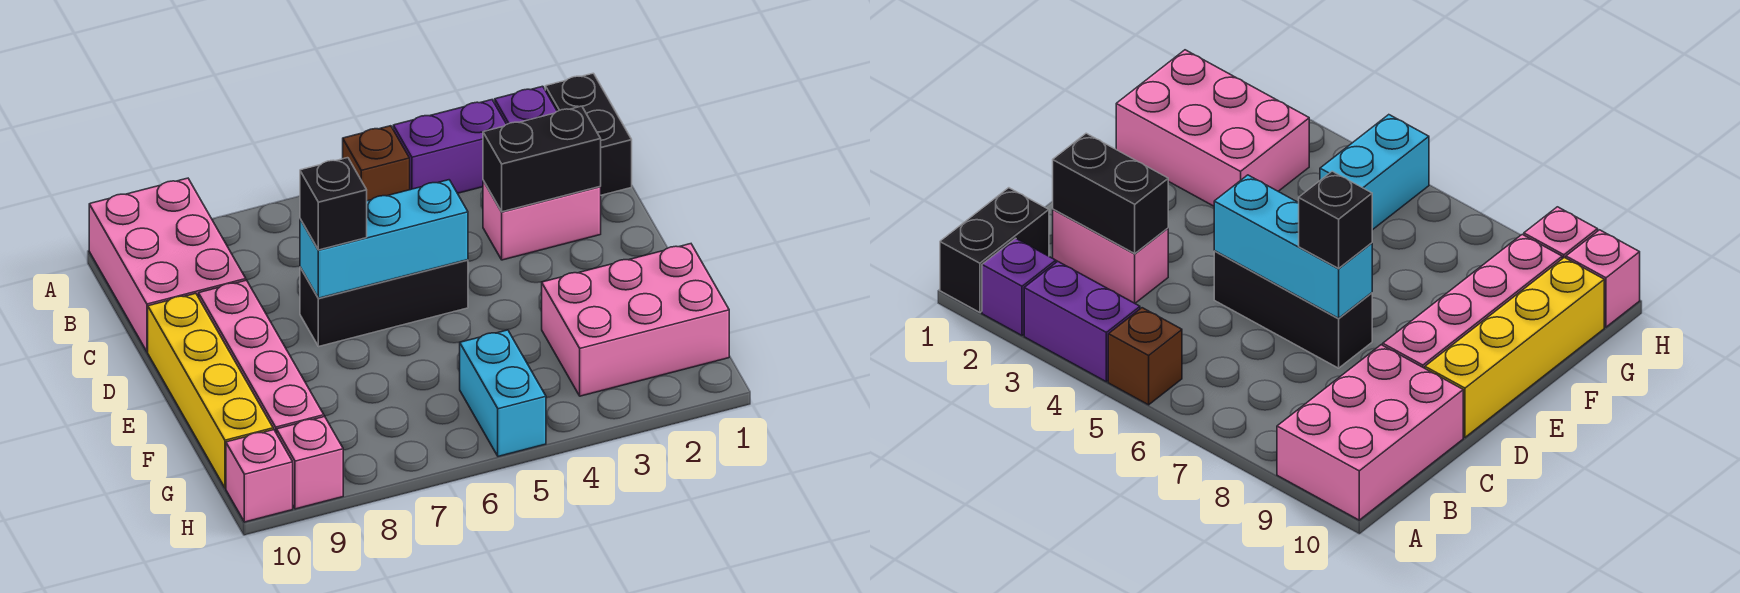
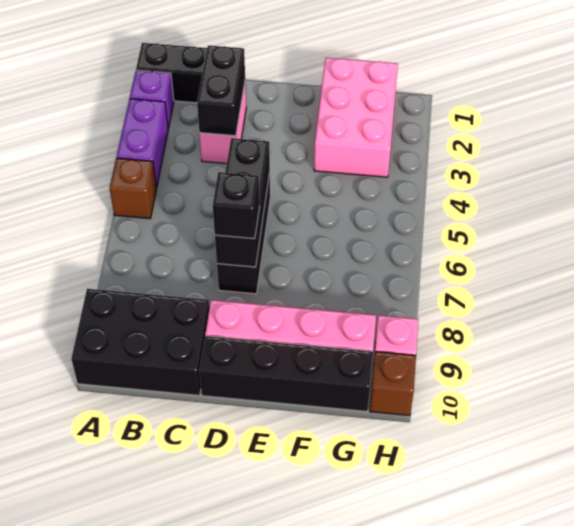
pink brick A9:C10 level 1 -> black brick A9:C10 level 1
cyan brick D5:D7 level 2 -> black brick D5:D7 level 2
yellow brick D10:G10 level 1 -> black brick D10:G10 level 1
cyan brick G5:H5 level 1 -> none
pink brick H10 level 1 -> brown brick H10 level 1

